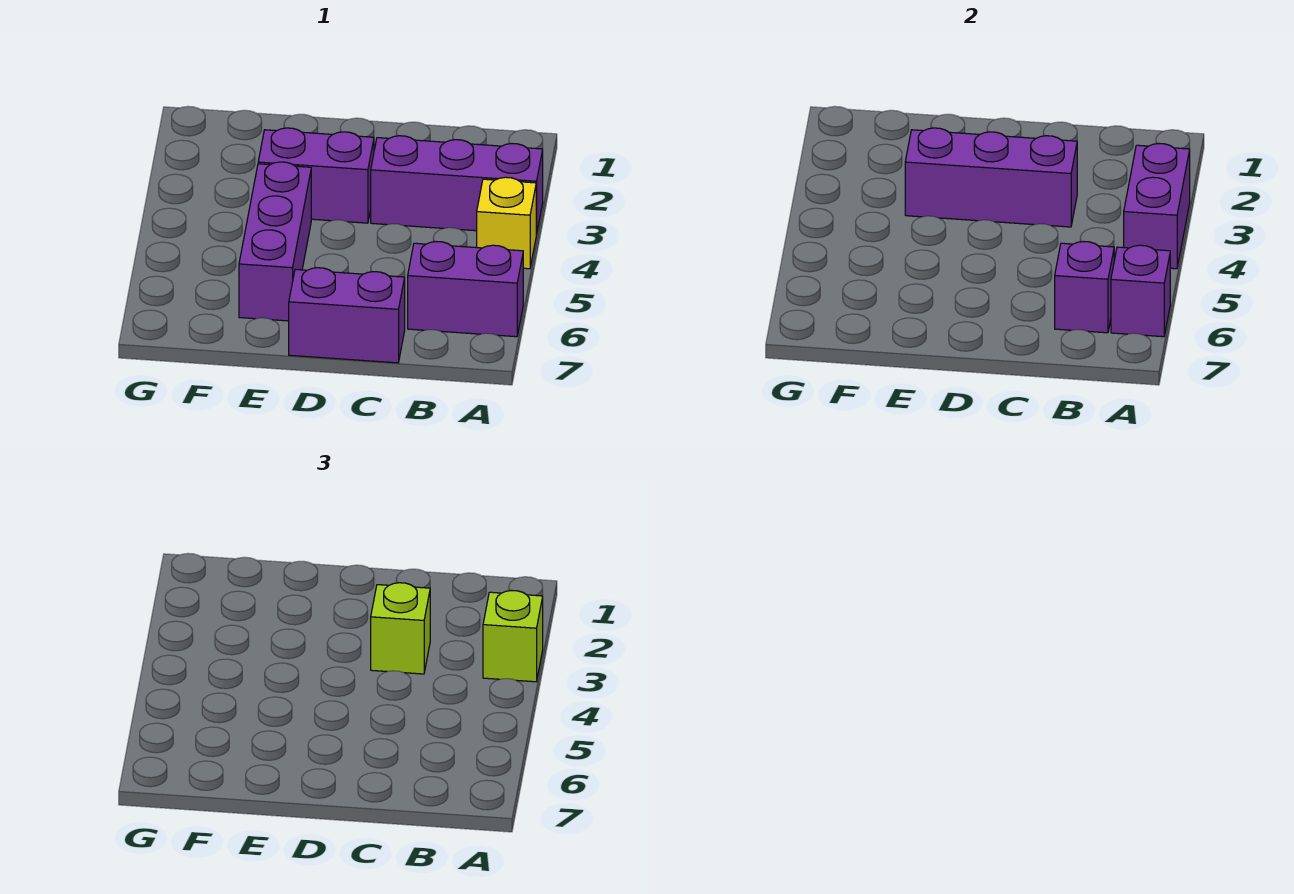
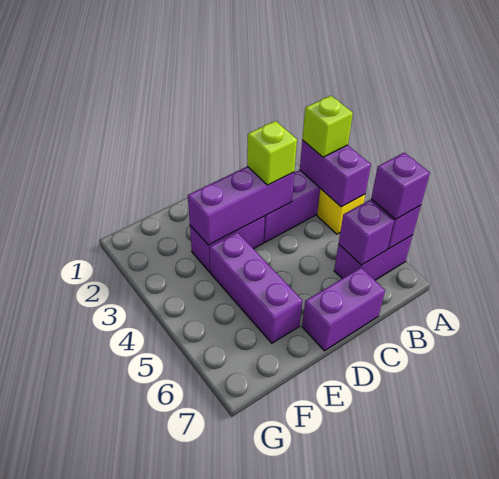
none -> purple brick A6 level 3

